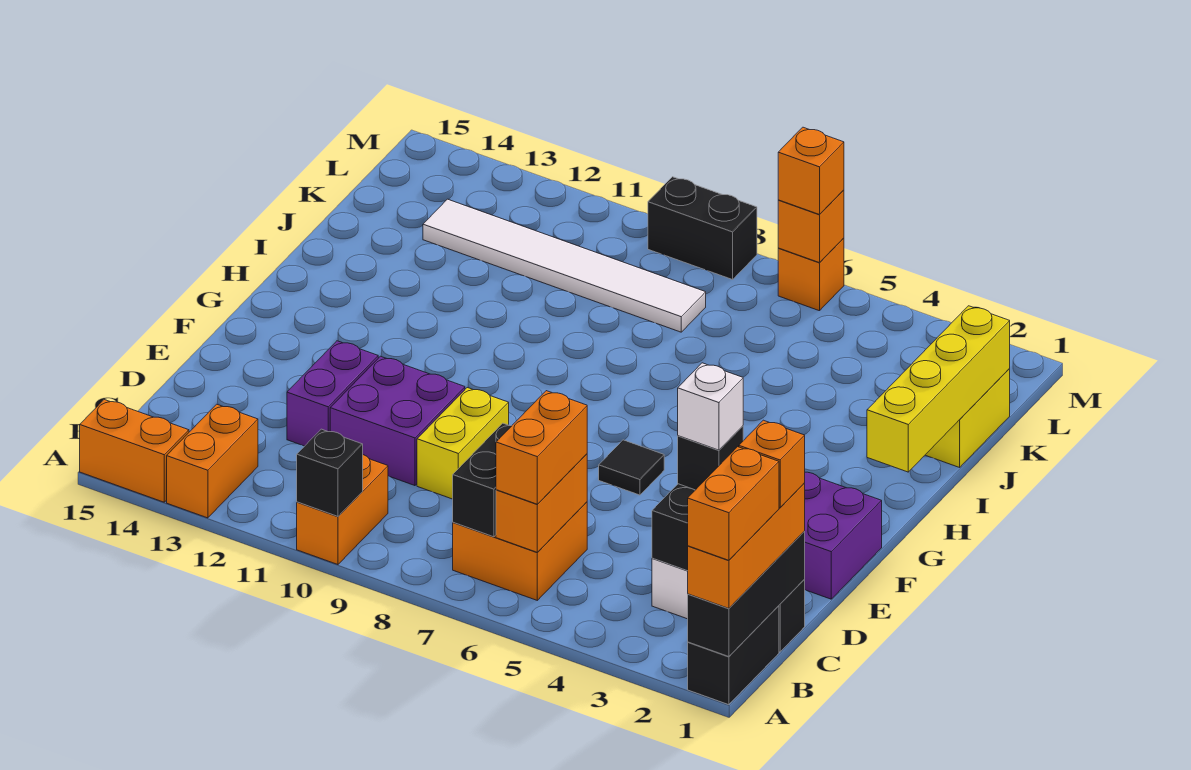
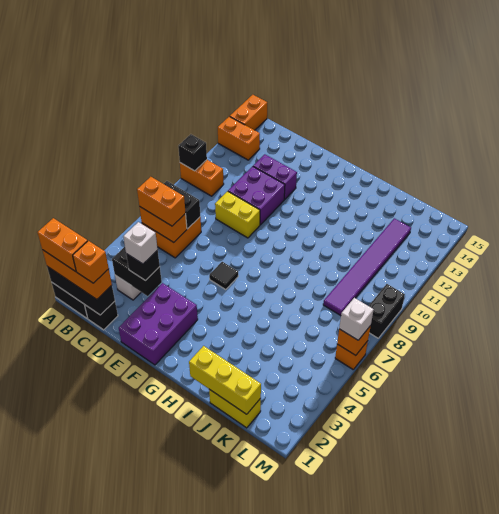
yellow brick H1:K1 level 2 -> yellow brick I1:K1 level 2
white tile K8:K13 level 1 -> purple tile K8:K13 level 1
orange brick M6 level 3 -> white brick M6 level 3

